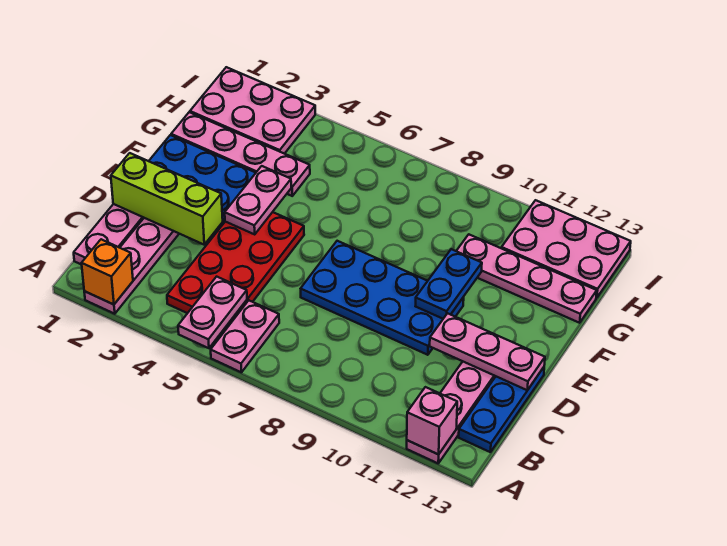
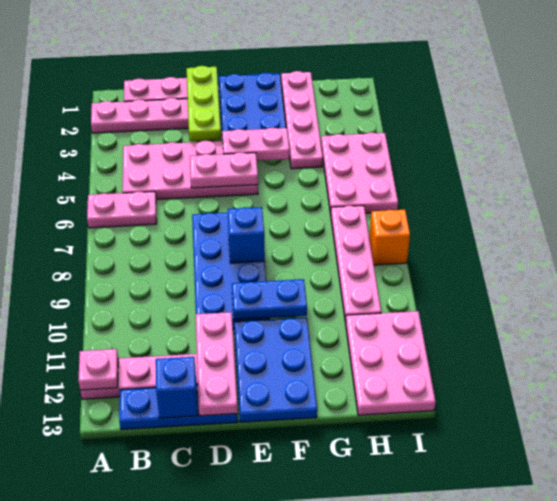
orange brick A2 level 2 -> orange brick I8 level 1
pink plate A5:B5 level 2 -> pink plate D5:E5 level 2
pink brick A12 level 2 -> pink plate A12 level 2
red plate B4:E5 level 1 -> pink plate B4:E5 level 1
none -> blue brick C13 level 2
lime brick D1:D3 level 2 -> lime plate D1:D3 level 2
none -> blue brick E8 level 2
none -> blue plate E11:F13 level 1
pink plate G10:G13 level 1 -> pink plate H7:H10 level 1
pink plate H1:I3 level 1 -> pink plate H4:I6 level 1

